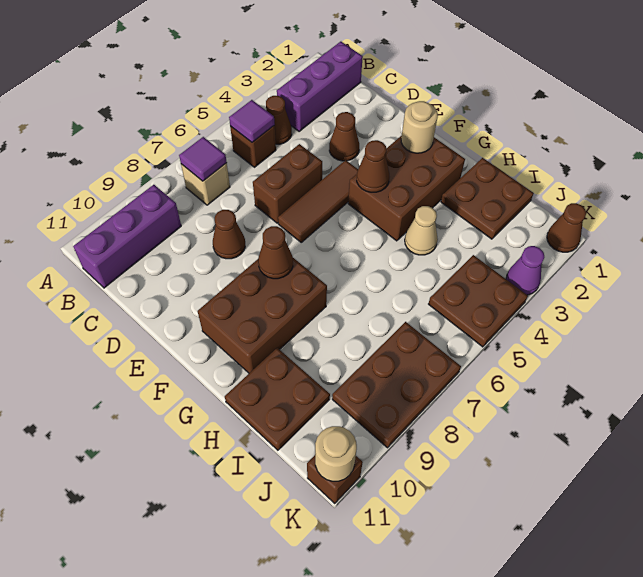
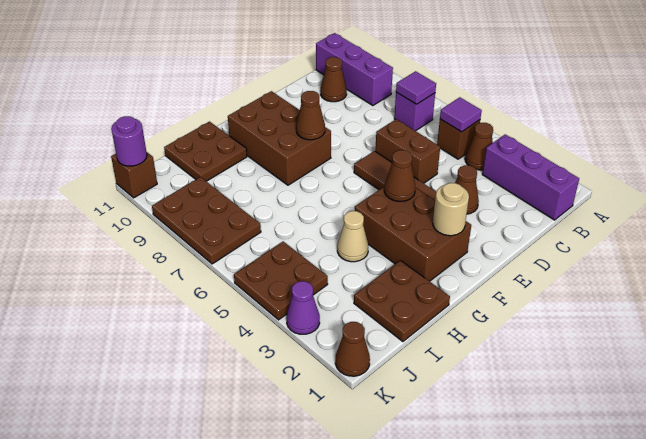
tan brick B7 level 1 -> purple brick B7 level 1
brown cone D8 level 1 -> brown cone C10 level 1
tan round brick K11 level 2 -> purple round brick K11 level 2

